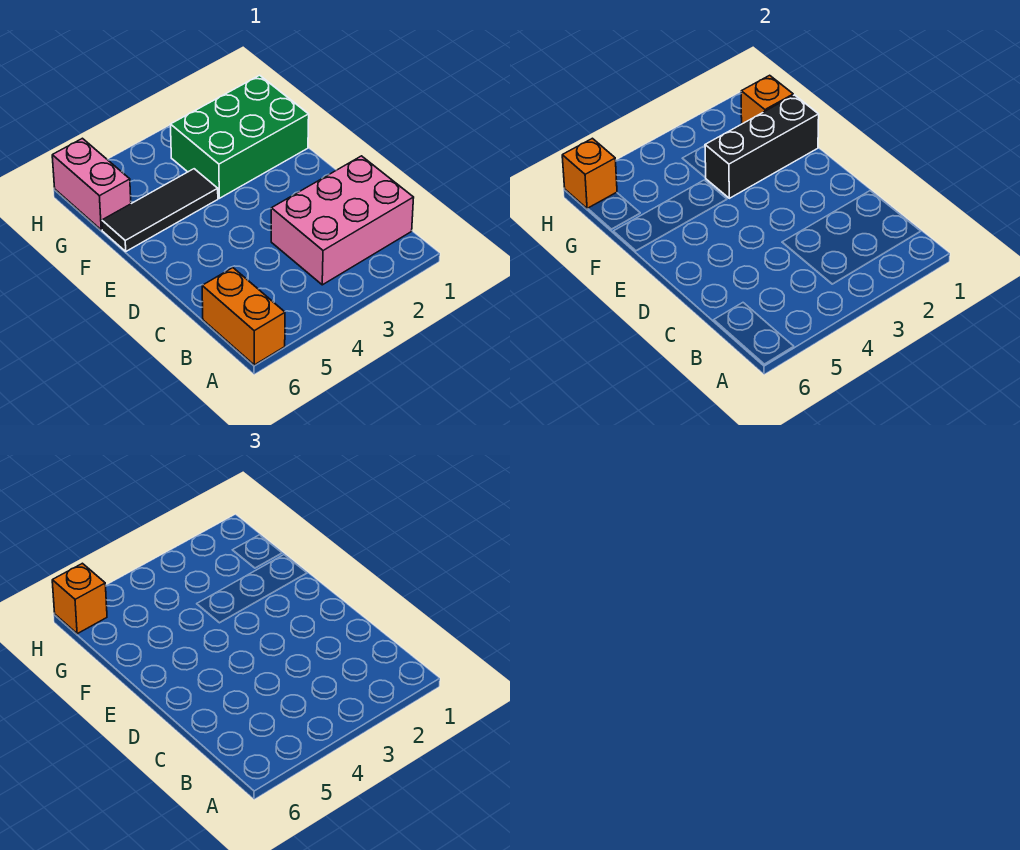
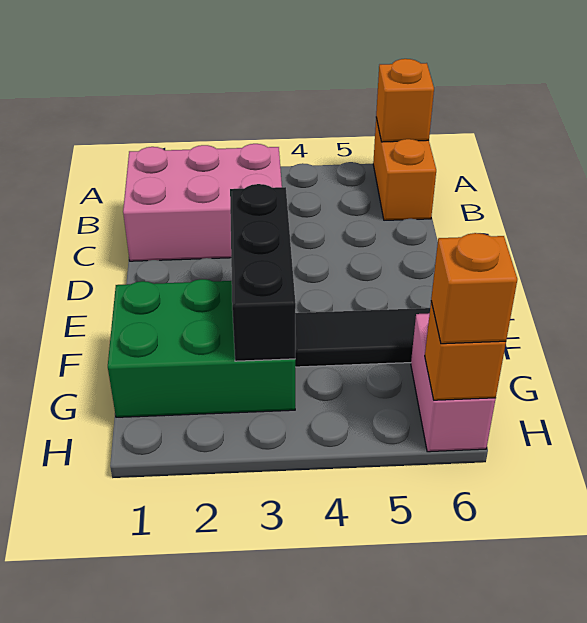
black brick F1:F3 level 2 -> black brick E3:G3 level 2
orange brick G1 level 2 -> orange brick A6 level 2

